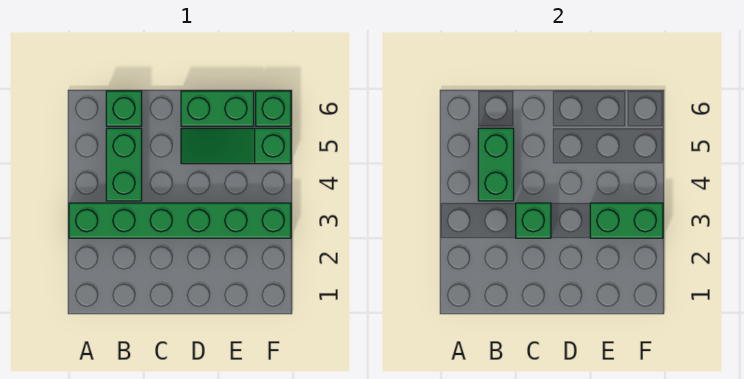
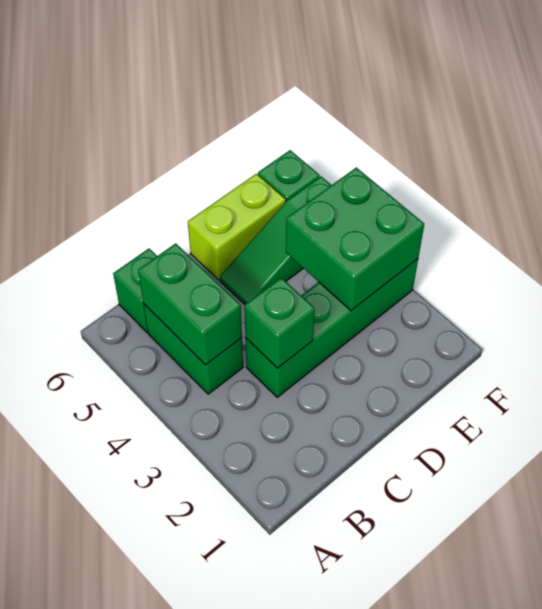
green brick A3:F3 level 1 -> green brick C3:F3 level 1
green brick D6:E6 level 1 -> lime brick D6:E6 level 1
green brick E3:F3 level 2 -> green brick E3:F4 level 2

